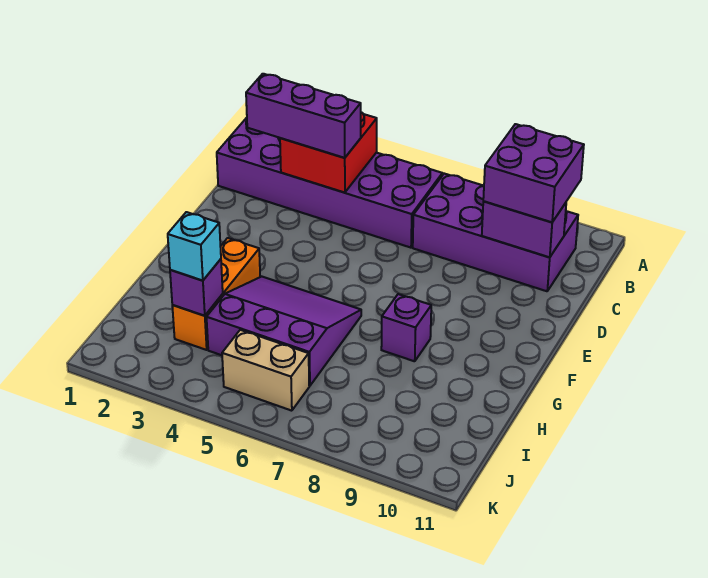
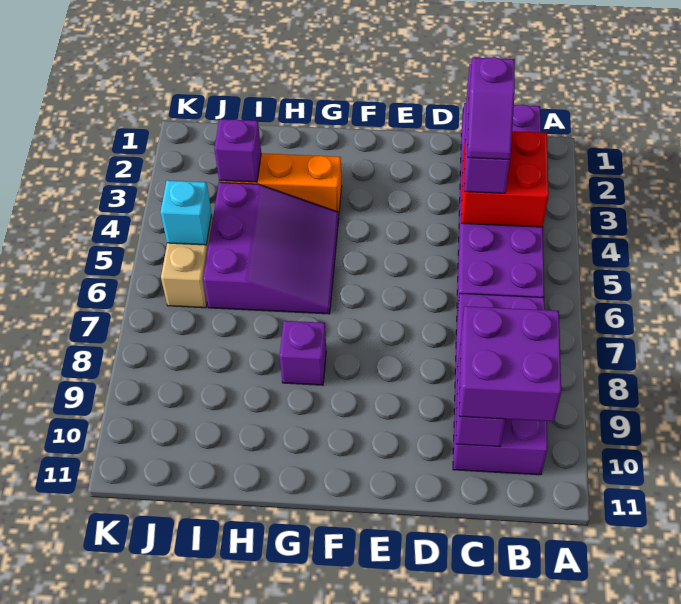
none -> purple slope C3:C4 level 4 top 3
cyan brick I3 level 3 -> cyan brick J5 level 2

